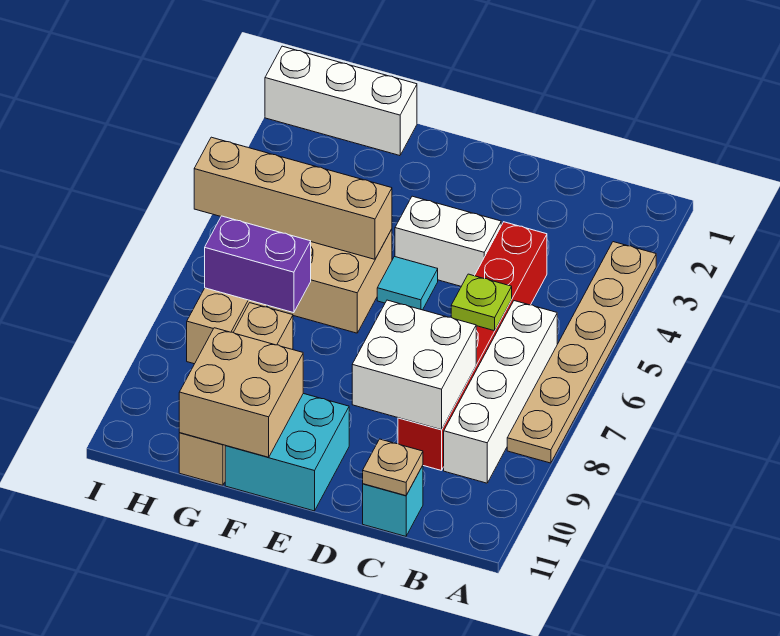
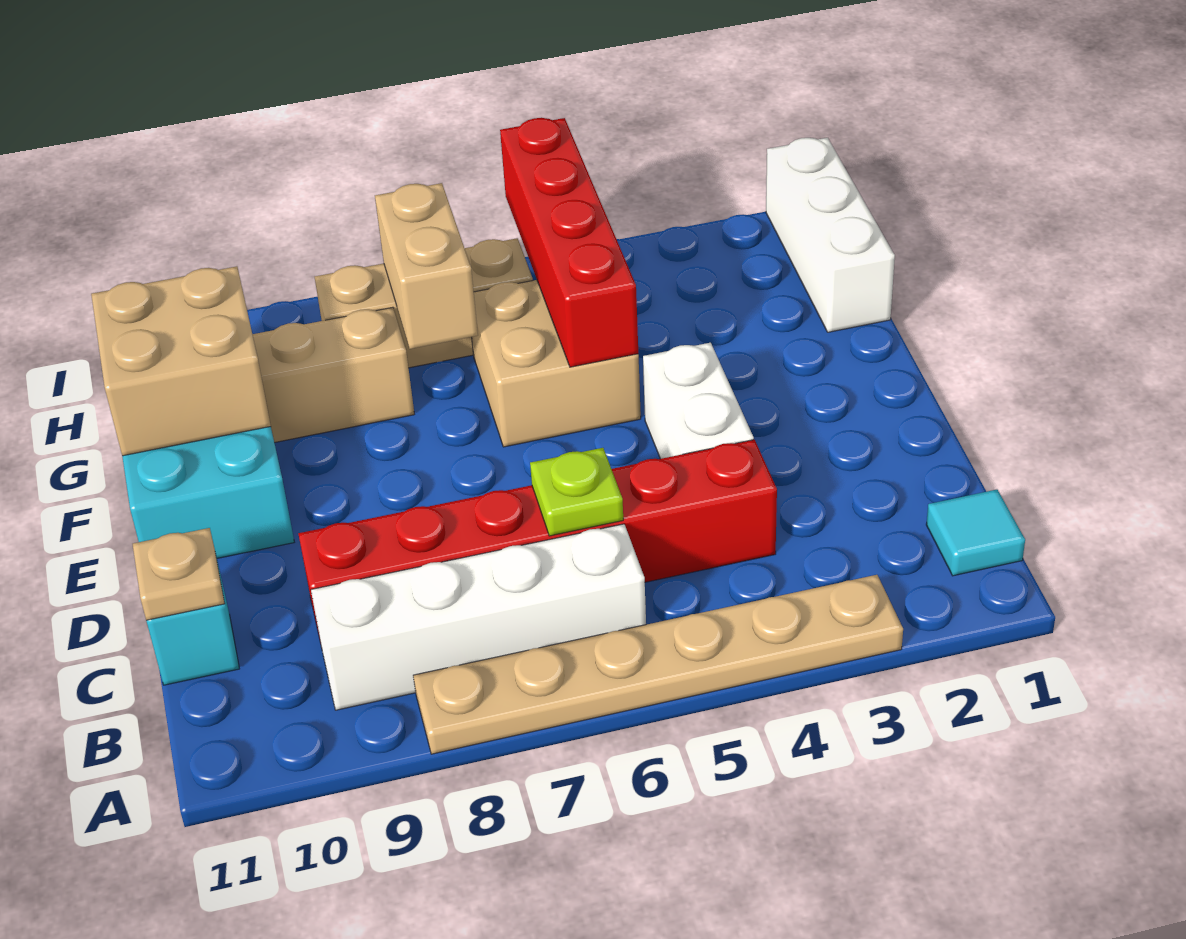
white brick C8:D9 level 2 -> none
cyan tile E5 level 1 -> cyan tile B1 level 1
tan brick F5:I5 level 2 -> red brick F5:I5 level 2
purple brick G7:H7 level 2 -> tan brick G7:H7 level 2

